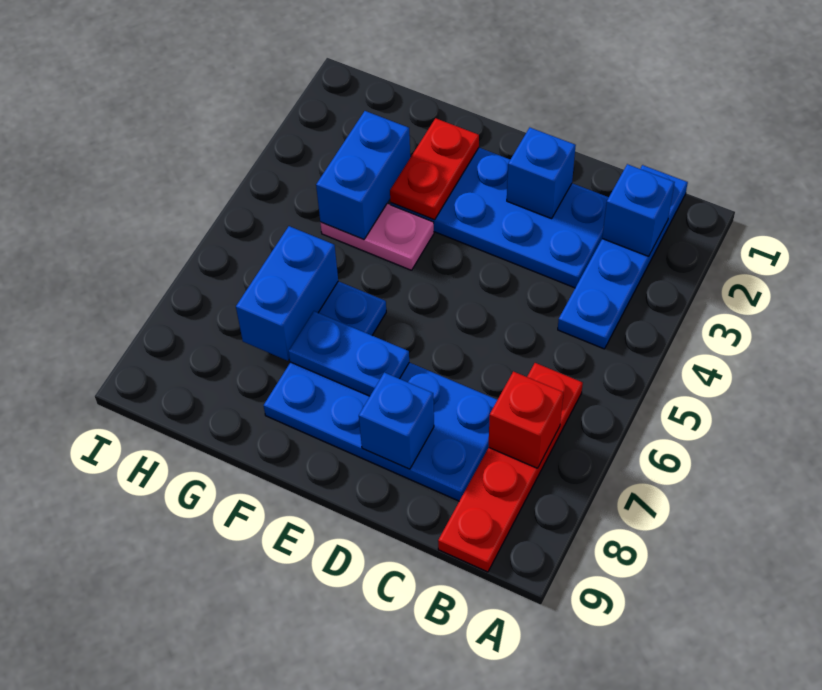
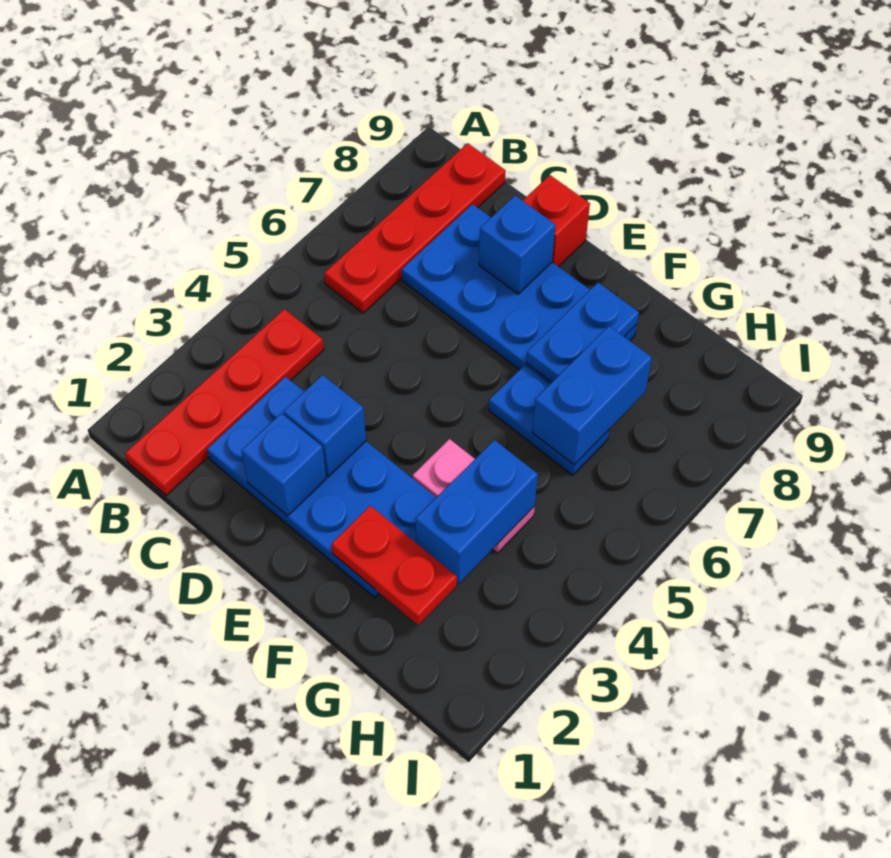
blue plate B1:B4 level 1 -> red plate B1:B4 level 1
blue brick B2 level 2 -> blue brick D3 level 2
red brick B7 level 2 -> red brick D9 level 1
blue plate E7:F7 level 2 -> blue plate F7:F8 level 2
red plate F2:F3 level 2 -> red plate F2:G2 level 2

